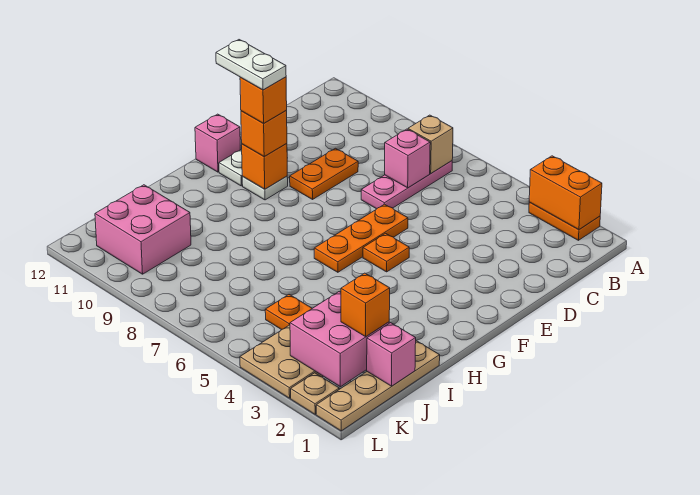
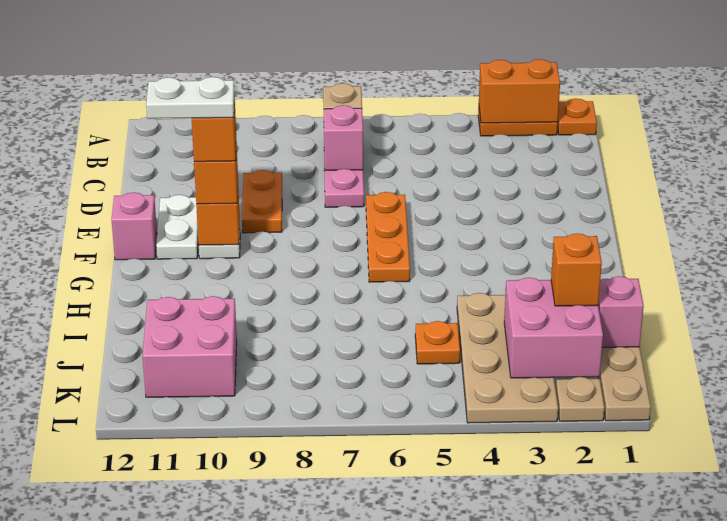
orange plate F5 level 1 -> orange plate A1 level 1

